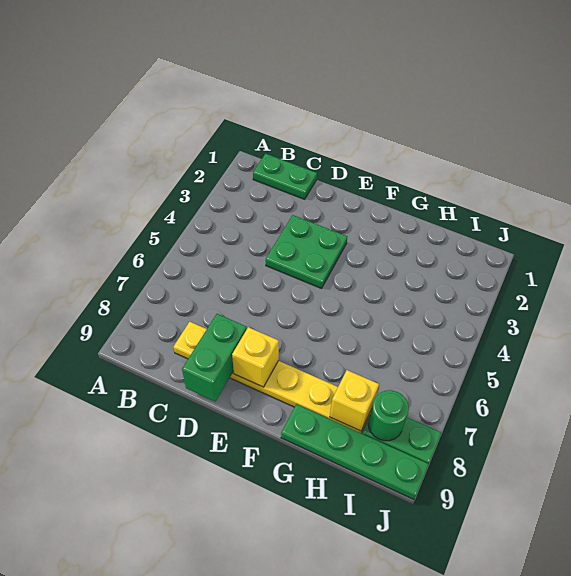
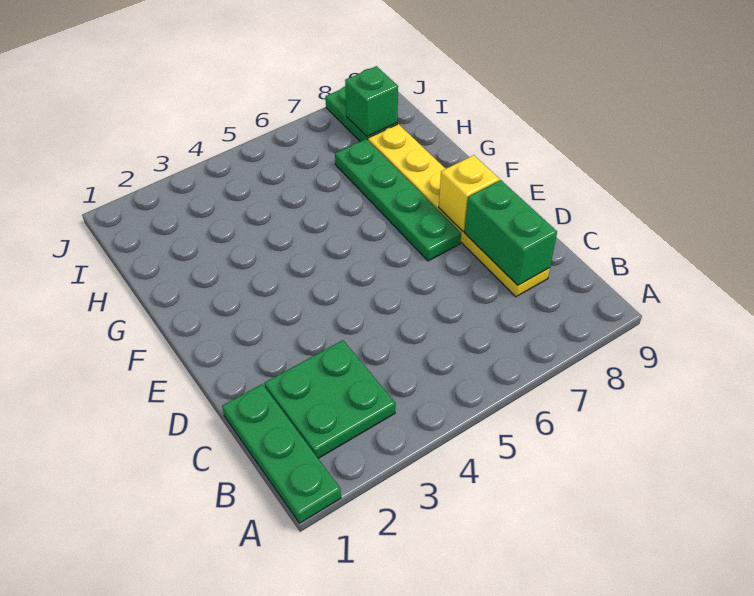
green plate B1:C1 level 1 -> green plate A1:C1 level 1
green plate D3:E4 level 1 -> green plate B2:C3 level 1
green brick D8:D9 level 2 -> green brick C8:D8 level 2
green plate G9:J9 level 1 -> green plate E7:H7 level 1
yellow brick H8 level 2 -> none
green round brick I8 level 2 -> green brick I8 level 2

